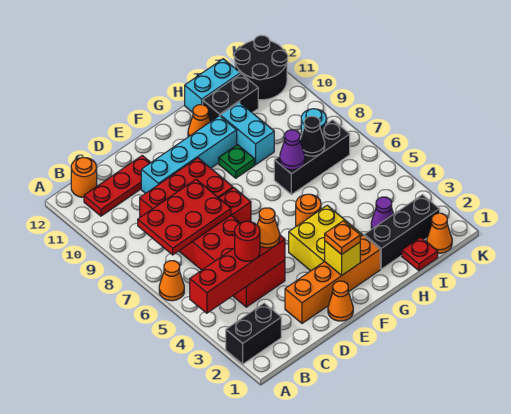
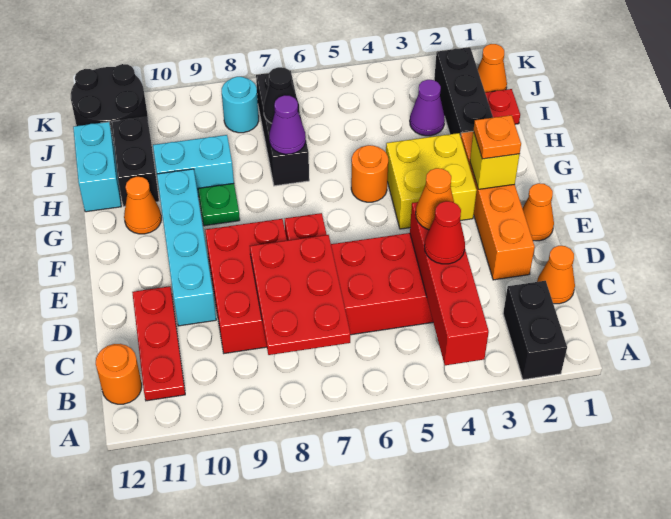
orange cone A6 level 1 -> orange cone C1 level 1
red round brick C4 level 3 -> red cone C4 level 3

